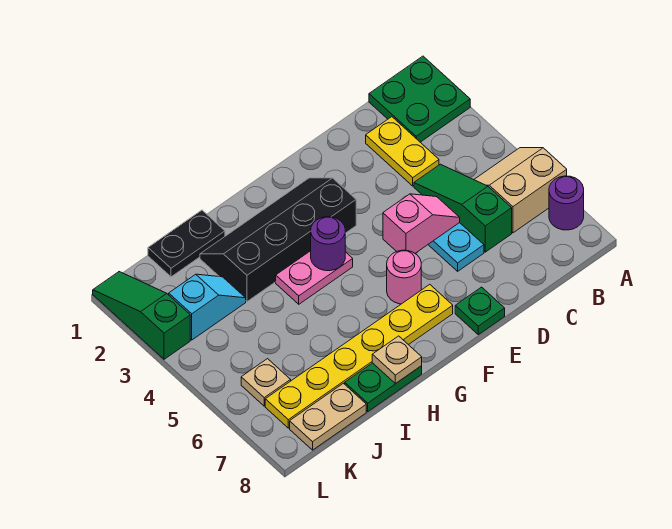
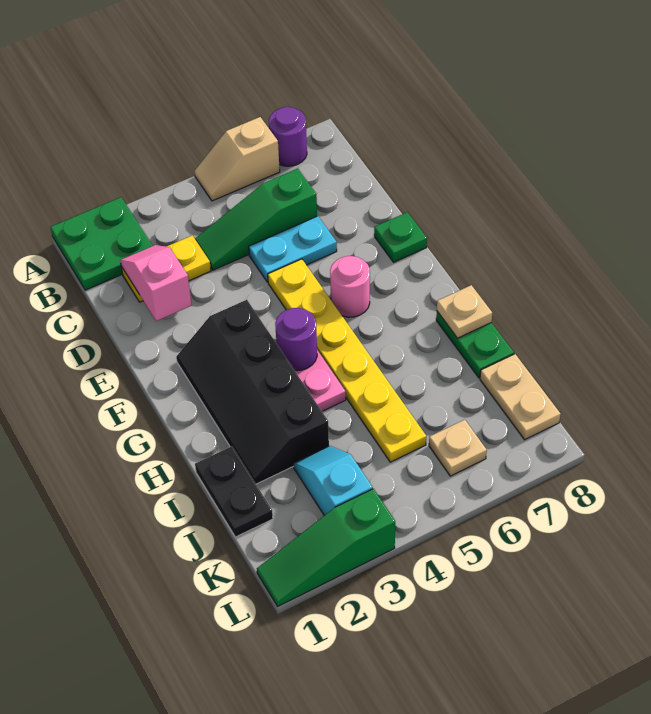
tan slope A5:B6 level 1 top 6 -> tan slope A5:A6 level 1 top 6
pink slope D5:E5 level 2 top E -> pink slope C2:D2 level 2 top D
yellow plate F7:K7 level 1 -> yellow plate E5:J5 level 1

